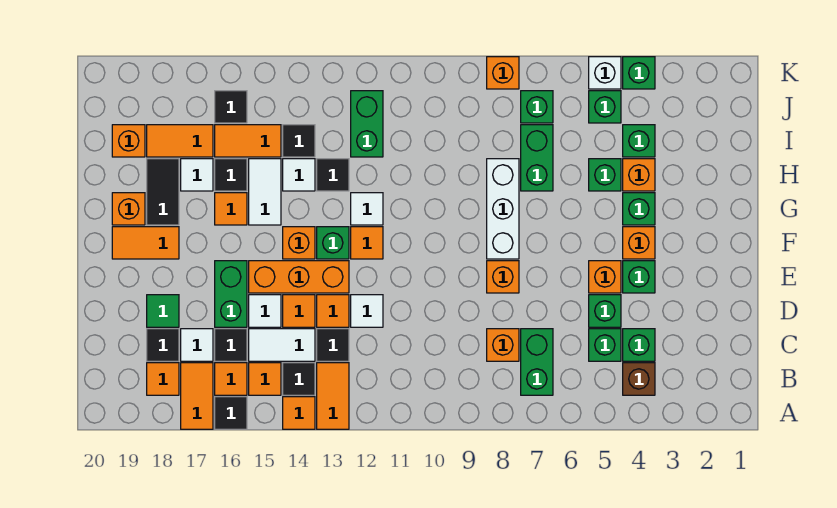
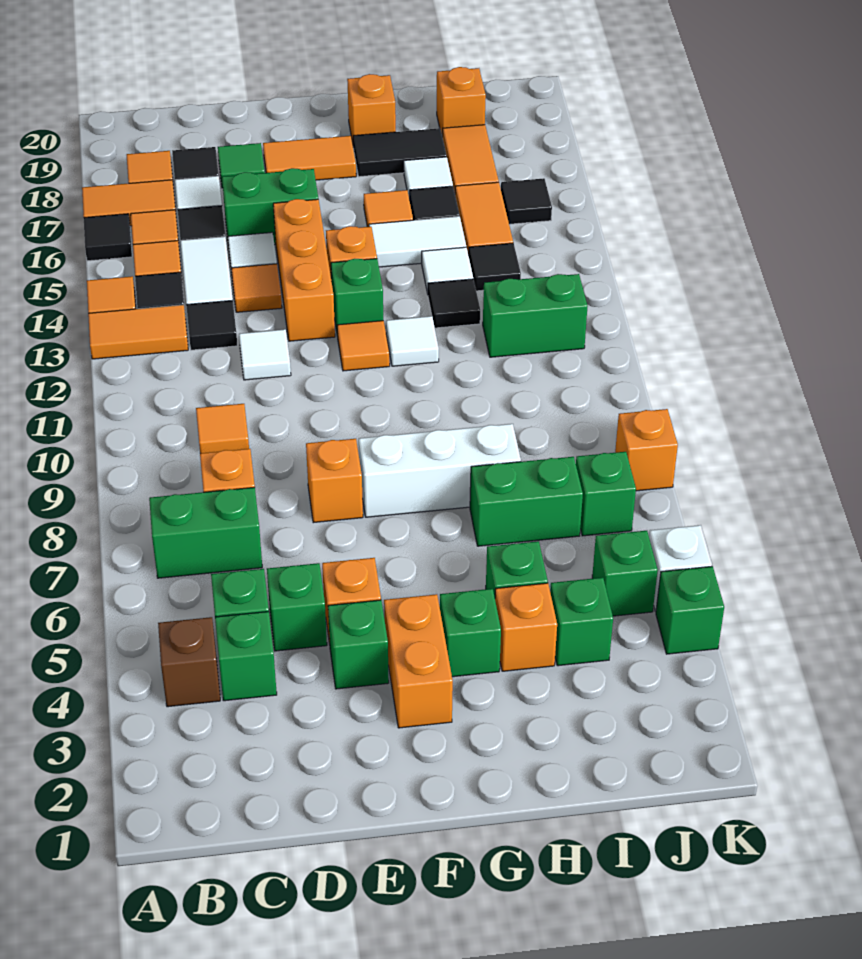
orange tile D13 level 1 -> orange tile C10 level 1
orange brick F4 level 1 -> orange brick F3:F4 level 1
orange tile F18:F19 level 1 -> orange tile E18:F18 level 1

